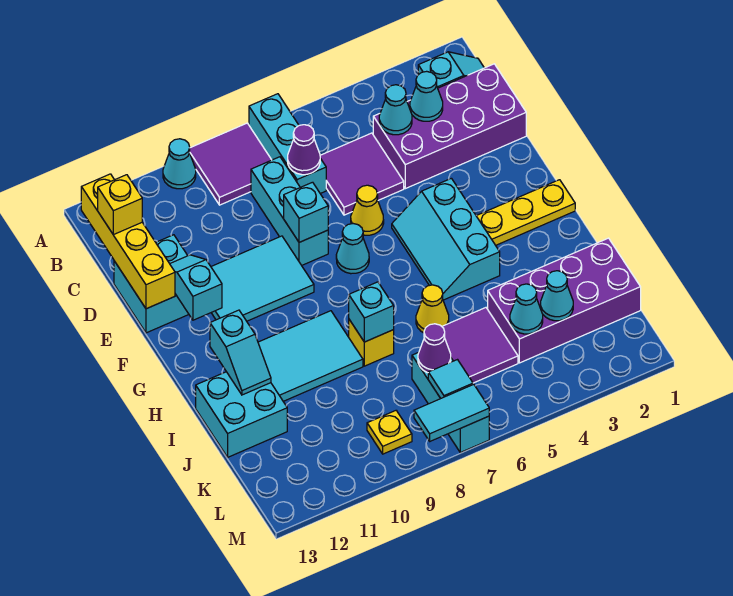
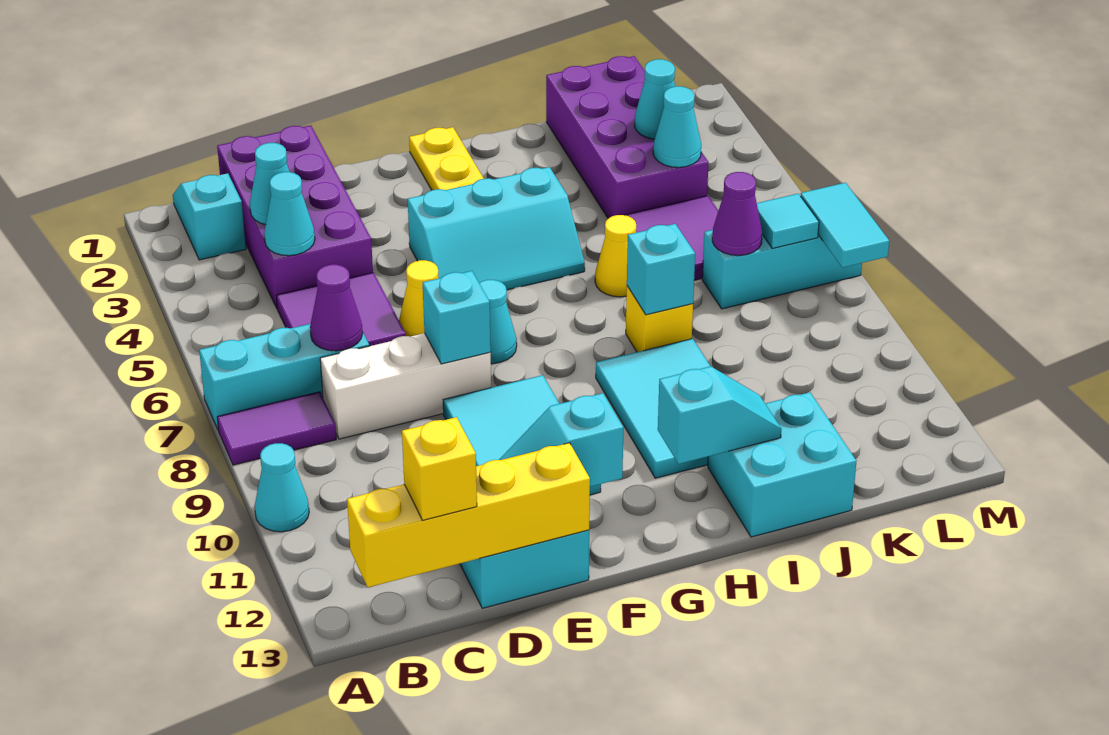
purple tile A8:B9 level 1 -> purple tile A8:B8 level 1
cyan brick C8:E8 level 1 -> white brick C8:E8 level 1
yellow plate L9 level 1 -> none

